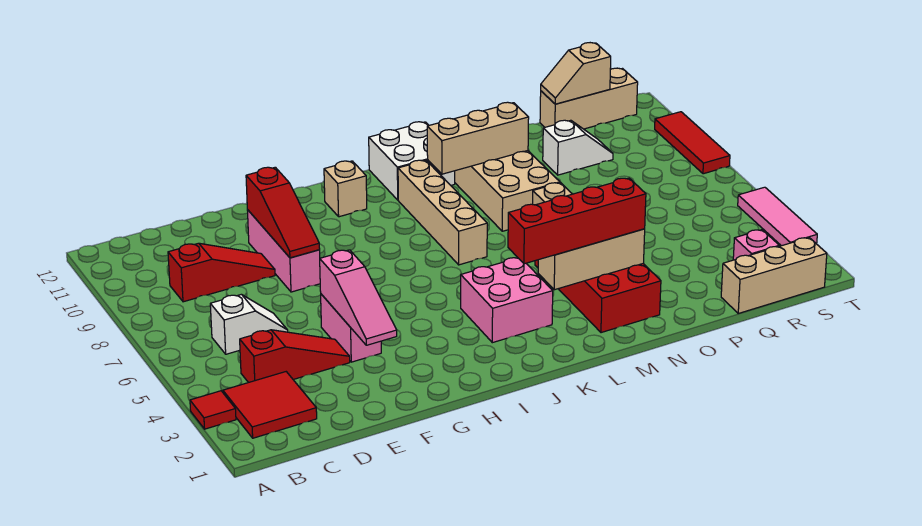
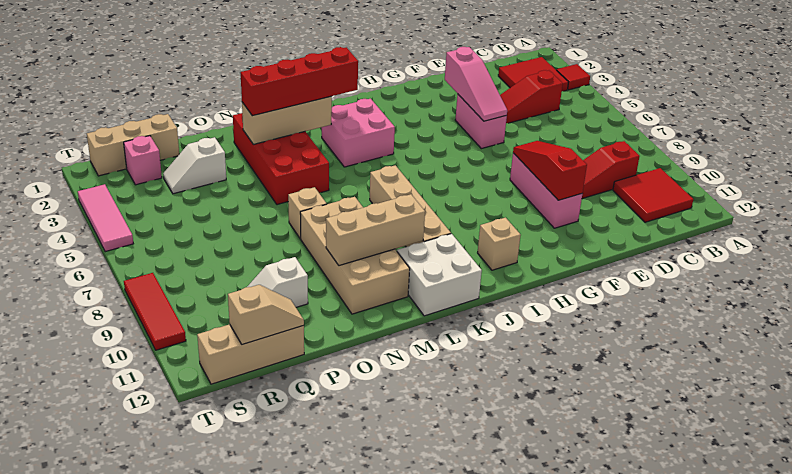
none -> red tile B10:C11 level 1
white slope C6:D6 level 1 top C -> white slope P3:Q3 level 1 top P
pink slope F3:F5 level 2 top 5 -> pink slope F3:F5 level 2 top 3

